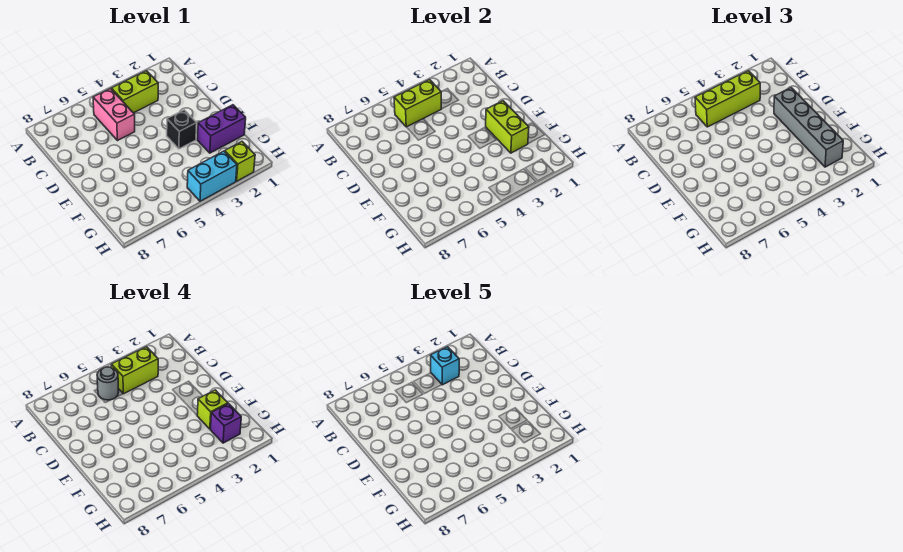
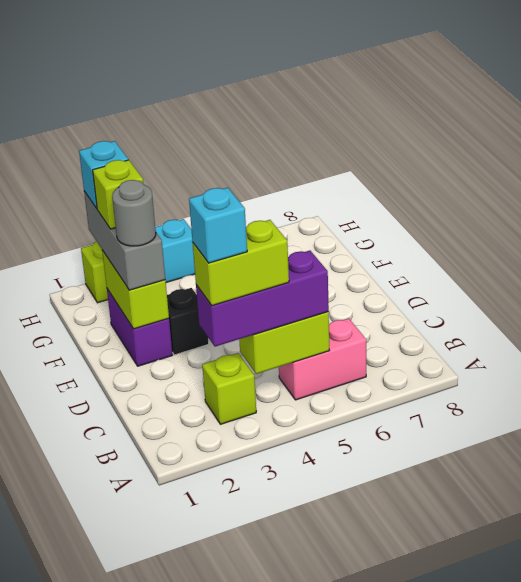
lime brick B3:B4 level 1 -> lime brick B3 level 1
lime brick B3:B5 level 3 -> purple brick B3:B5 level 3
pink brick B5:C5 level 1 -> pink brick B5:B6 level 1
grey round brick B5 level 4 -> grey round brick E2 level 4
grey brick D2:G2 level 3 -> grey brick E2:G2 level 3
purple brick F1:F2 level 1 -> purple brick E2:F2 level 1
purple brick G2 level 4 -> cyan brick G2 level 4

